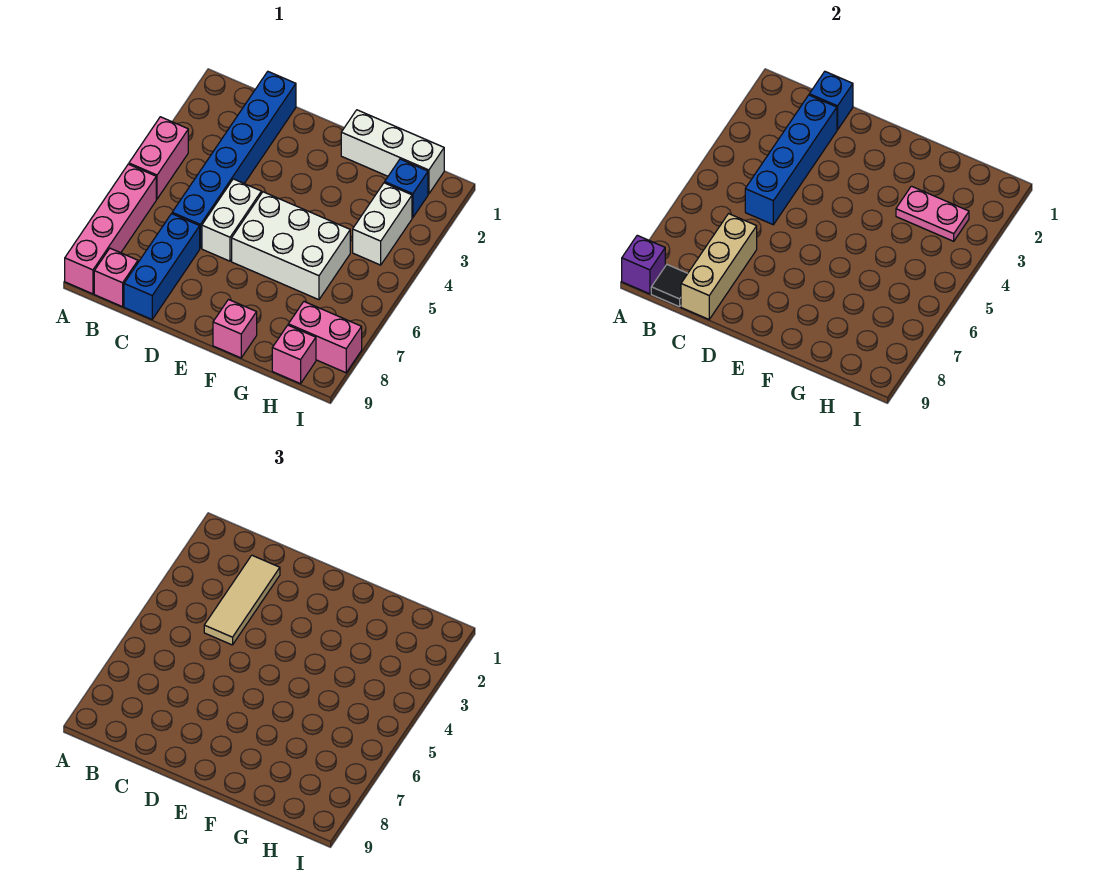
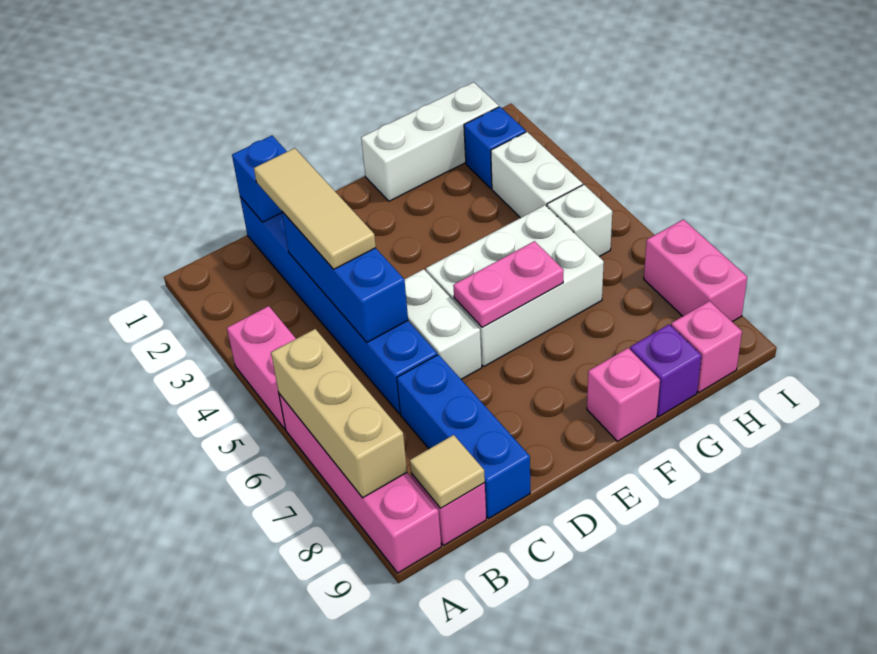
purple brick A9 level 2 -> purple brick G9 level 1
black tile B9 level 2 -> tan tile B9 level 2
blue brick C2:C5 level 2 -> blue brick C3:C5 level 2
tan brick C7:C9 level 2 -> tan brick A6:A8 level 2
pink plate G3:H3 level 2 -> pink plate E6:F6 level 2
none -> white brick H5 level 1
pink brick H8:I8 level 1 -> pink brick I7:I8 level 1

